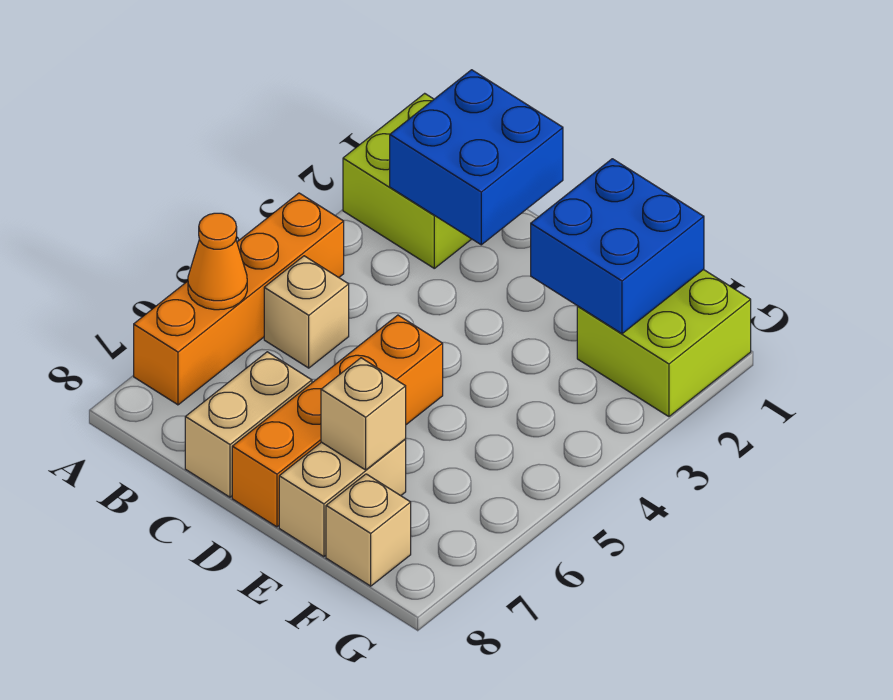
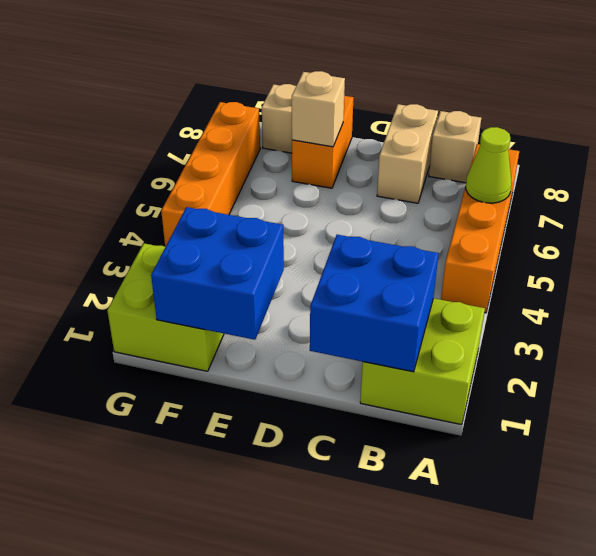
orange cone A6 level 2 -> lime cone A6 level 2
tan brick B5 level 1 -> tan brick B8 level 1
orange brick D5:D8 level 1 -> orange brick G4:G7 level 1
tan brick E7:E8 level 1 -> orange brick E7:E8 level 1

